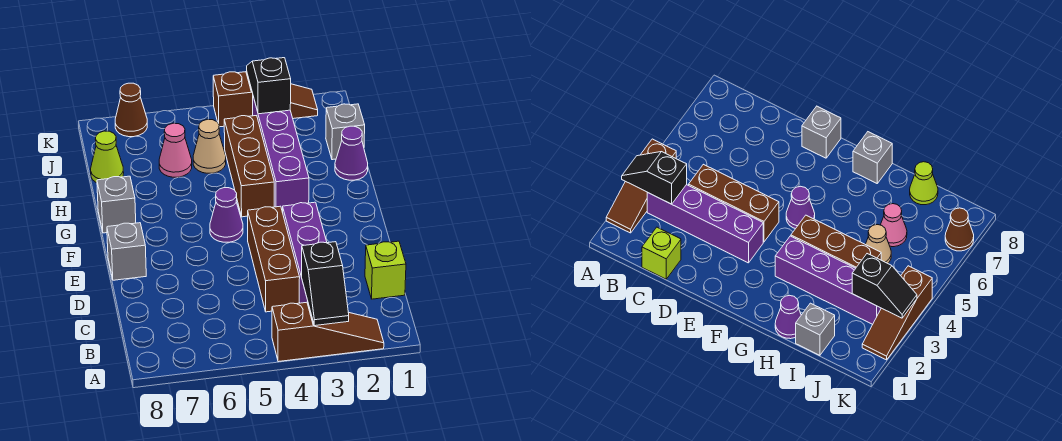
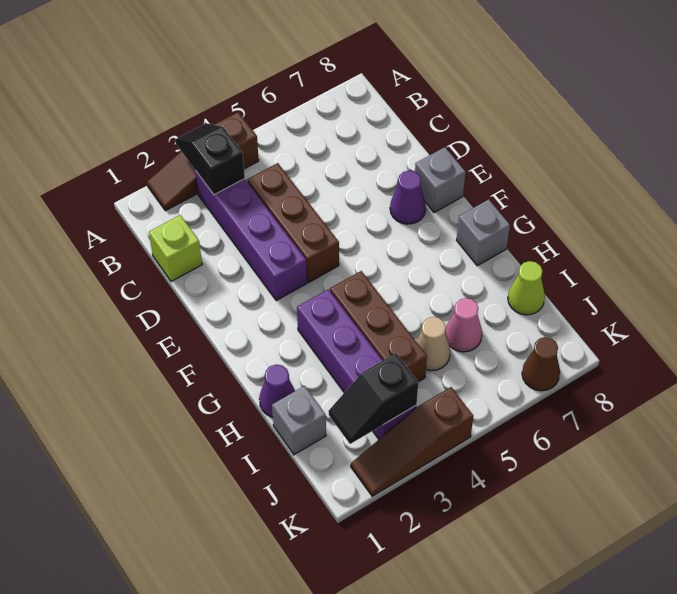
purple cone F5 level 1 -> purple cone E7 level 1
black slope J3:K3 level 2 top J -> black slope J2:J3 level 2 top 3

